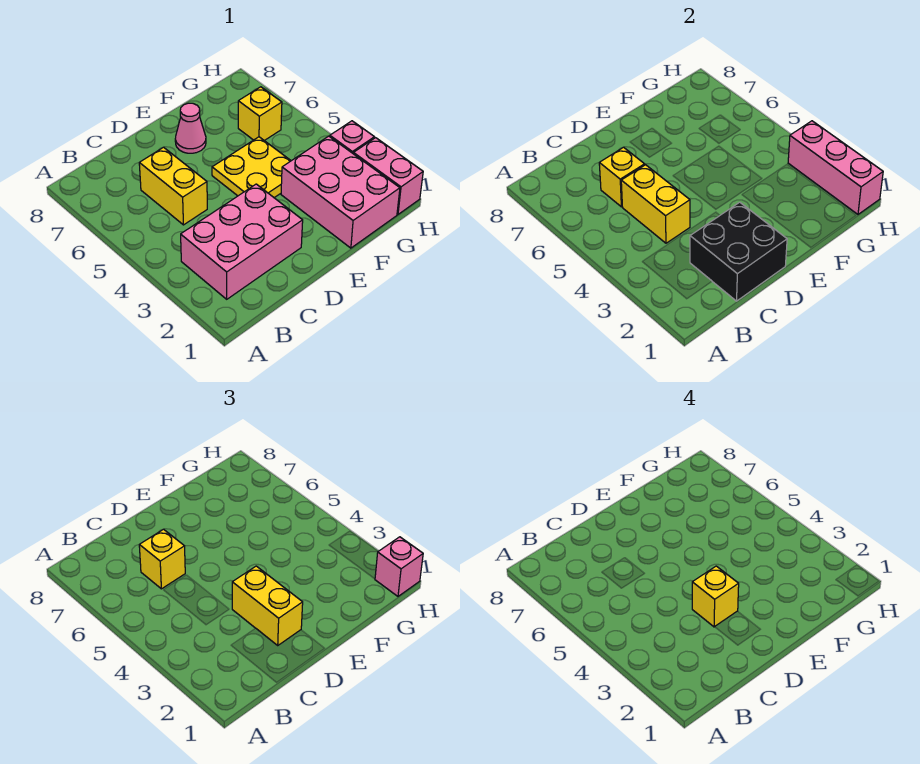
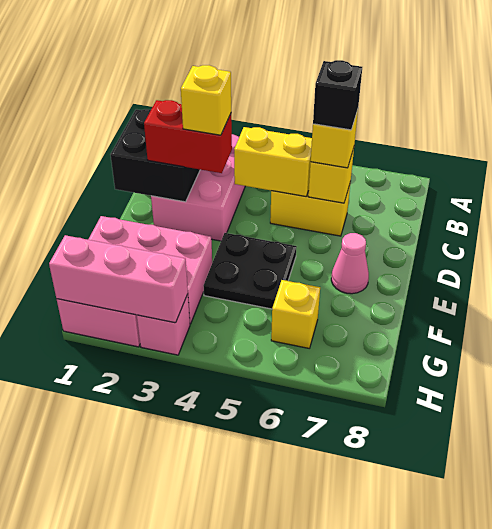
none -> black brick C6 level 4
yellow brick D2:D3 level 3 -> red brick D2:D3 level 3
yellow plate E4:F5 level 1 -> black plate E4:F5 level 1
pink brick H1 level 3 -> none

